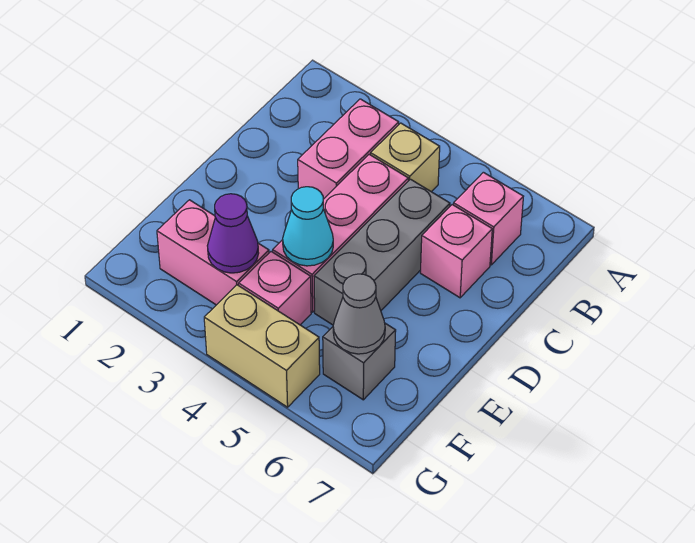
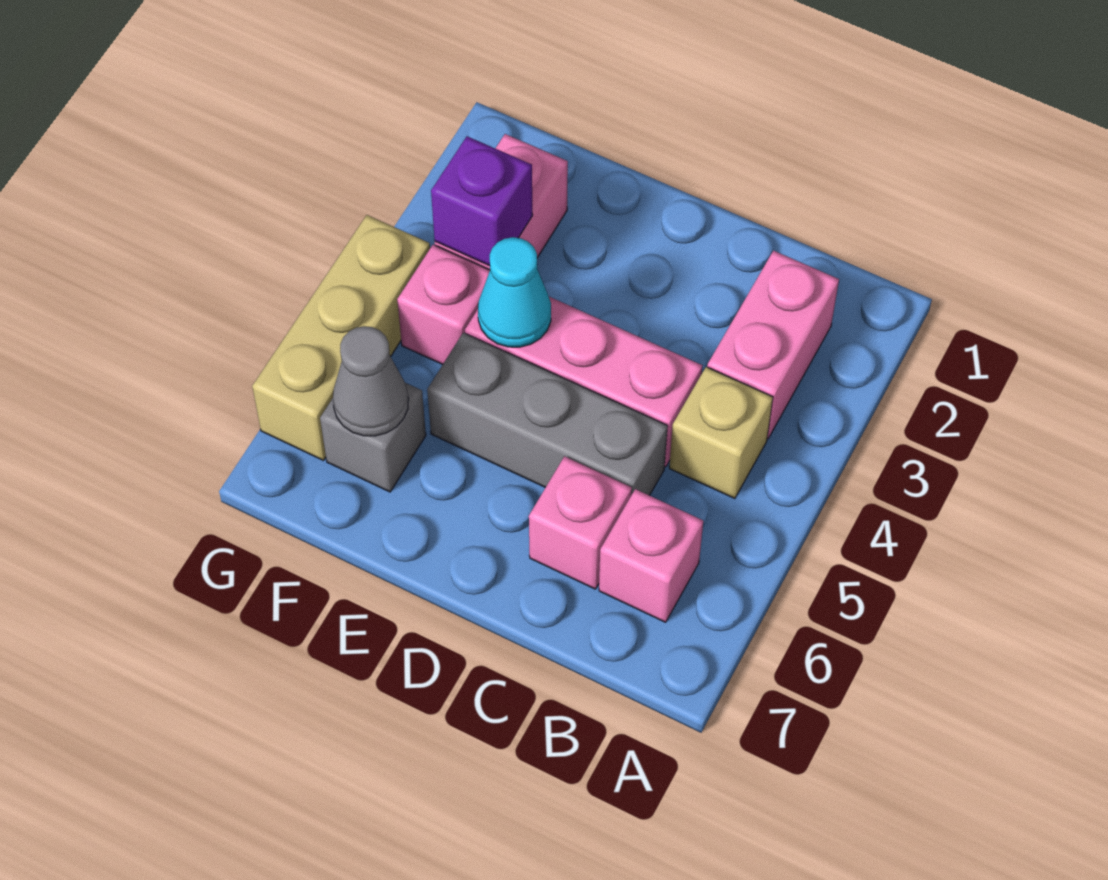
pink brick B3:C3 level 1 -> pink brick B2:B3 level 1
purple cone F3 level 2 -> purple brick F3 level 2
tan brick G4:G5 level 1 -> tan brick G4:G6 level 1

